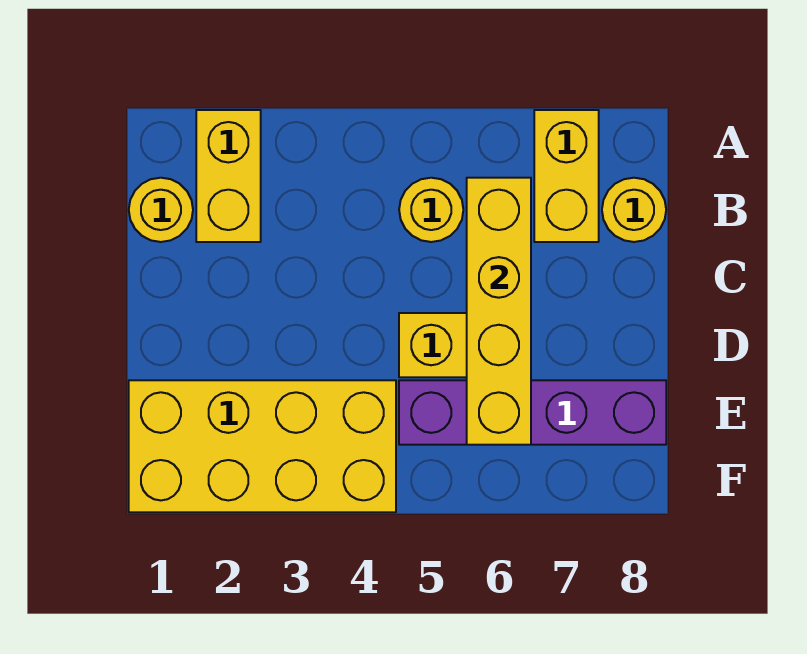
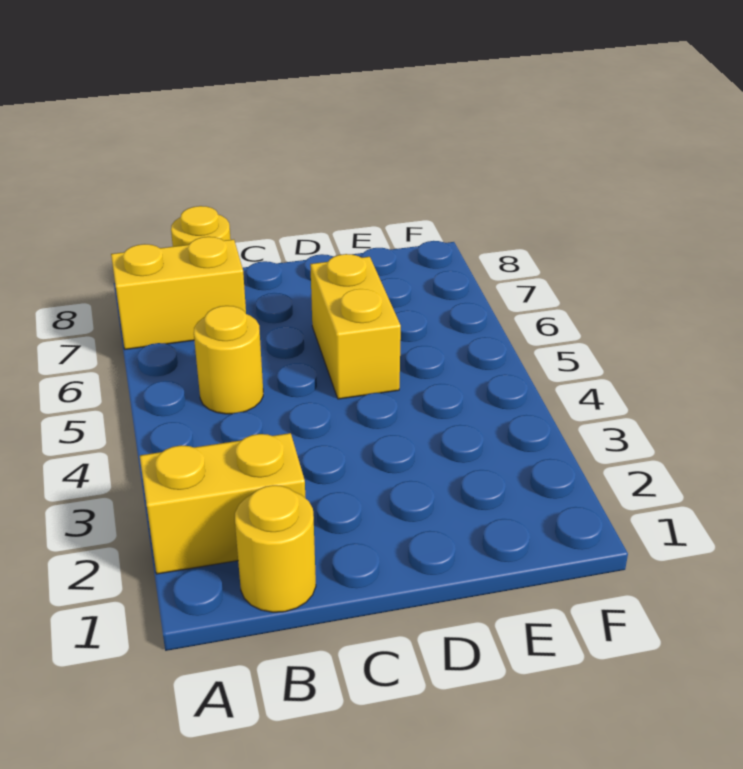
yellow brick B6:E6 level 2 -> none
yellow brick E1:F4 level 1 -> none
purple brick E5:E8 level 1 -> none

